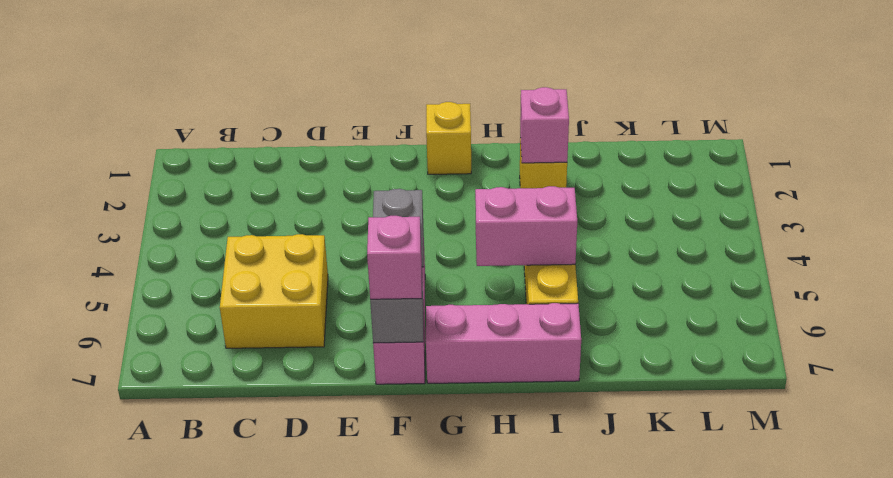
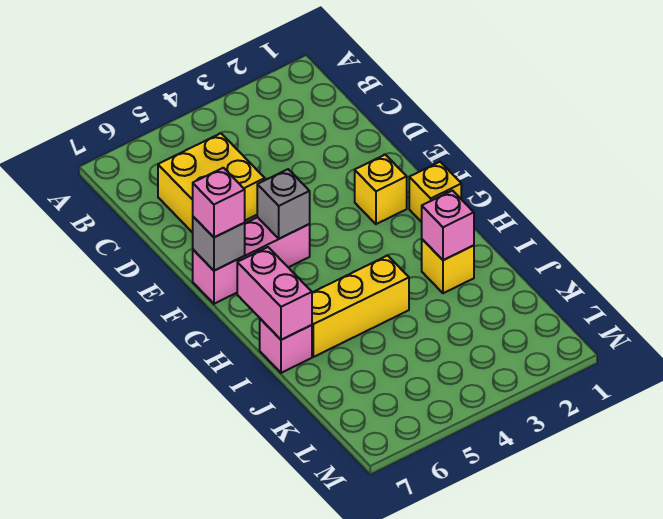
none -> yellow brick F2 level 1
pink brick G7:I7 level 1 -> pink brick I7 level 1
pink brick H5:I5 level 2 -> pink brick H7:I7 level 2

